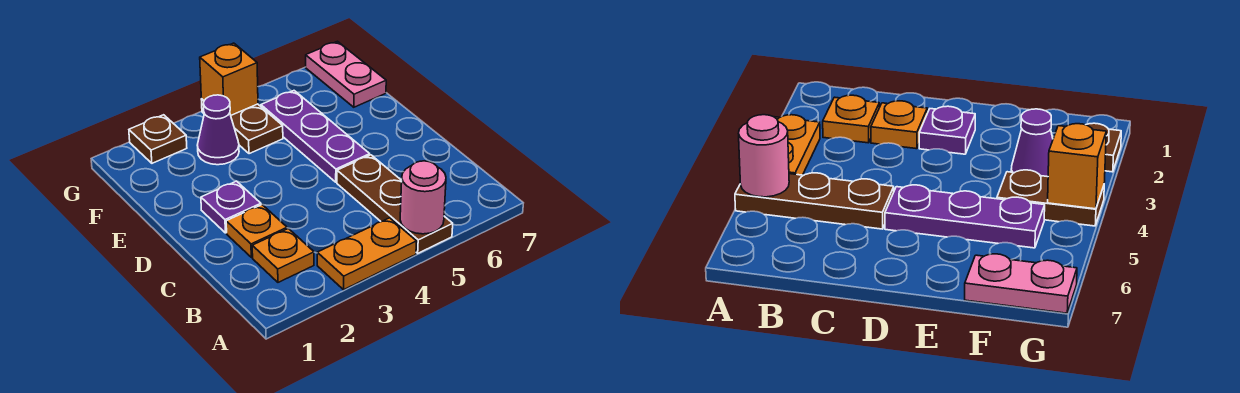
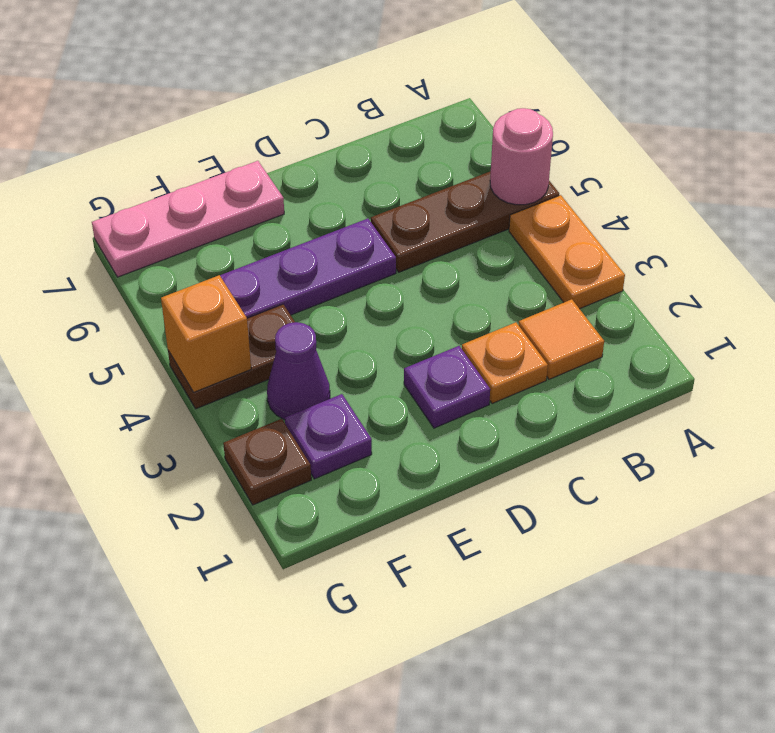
orange plate B2 level 1 -> orange tile B2 level 1
none -> purple plate F2 level 1
pink plate F7:G7 level 1 -> pink plate E7:G7 level 1

